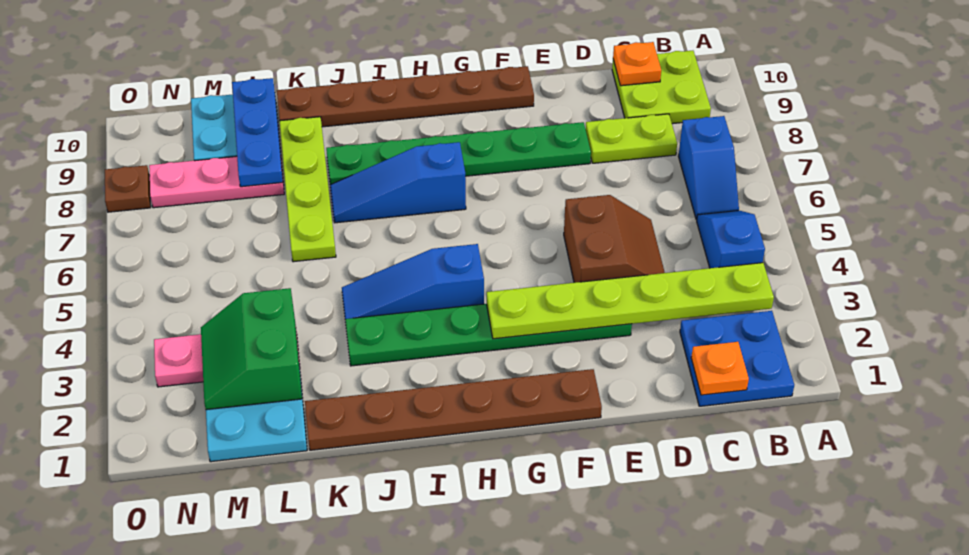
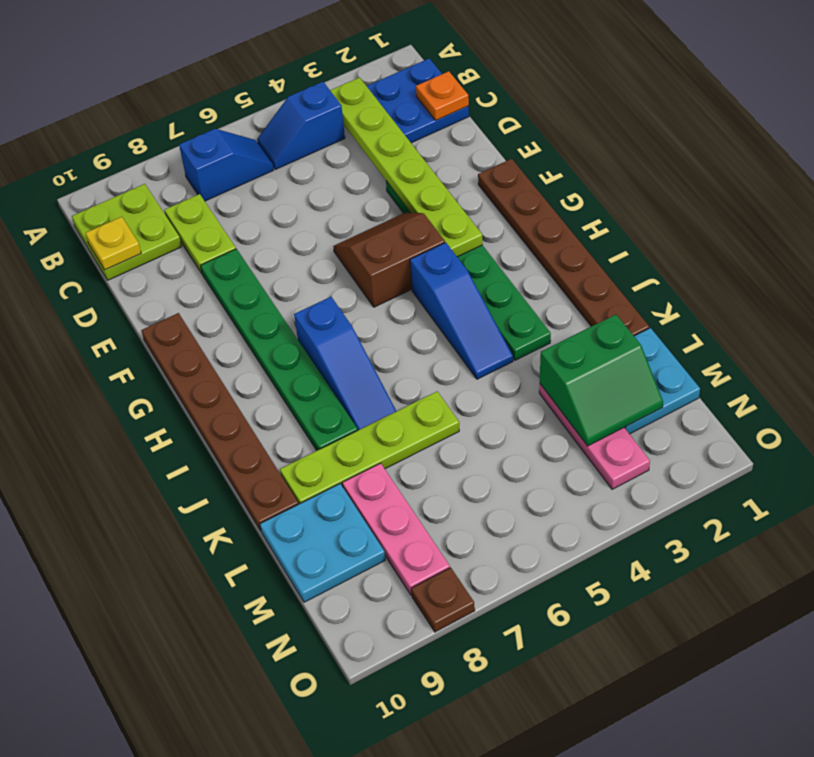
orange plate C10 level 2 -> yellow plate C10 level 2
brown slope D4:E5 level 1 top E -> brown slope F4:G5 level 1 top G
blue plate L8:L10 level 2 -> none

